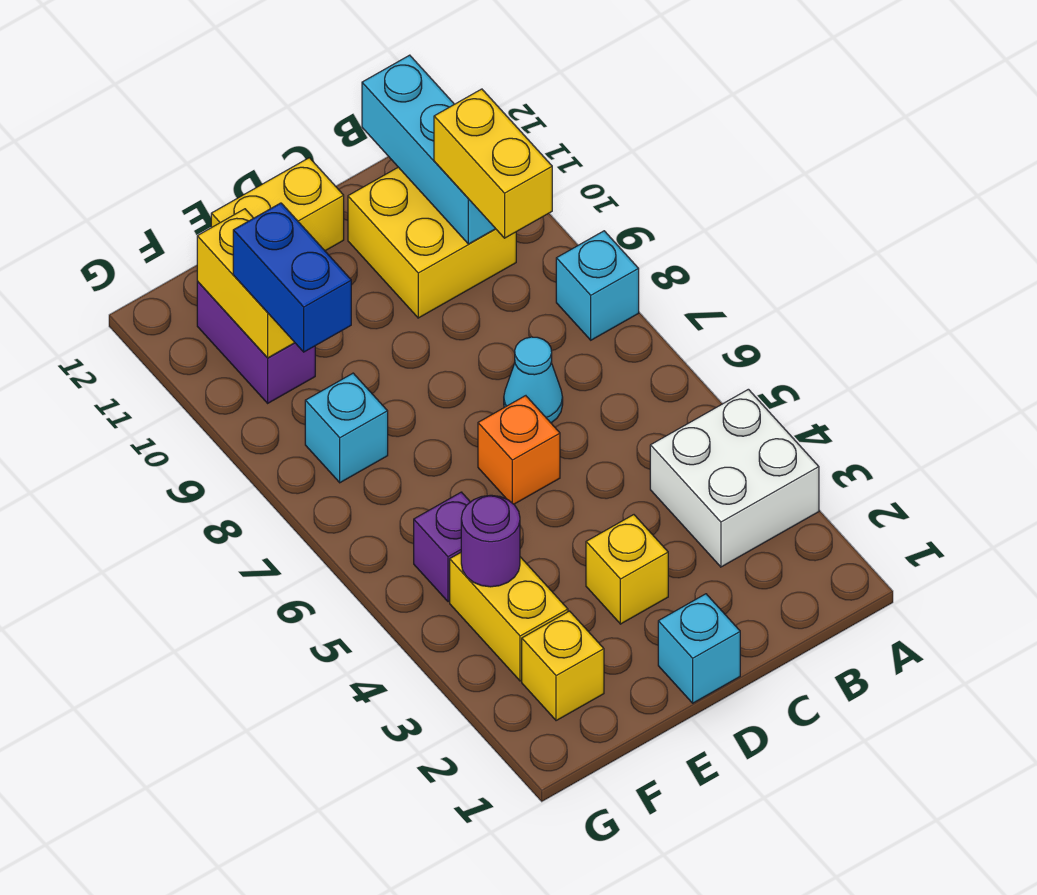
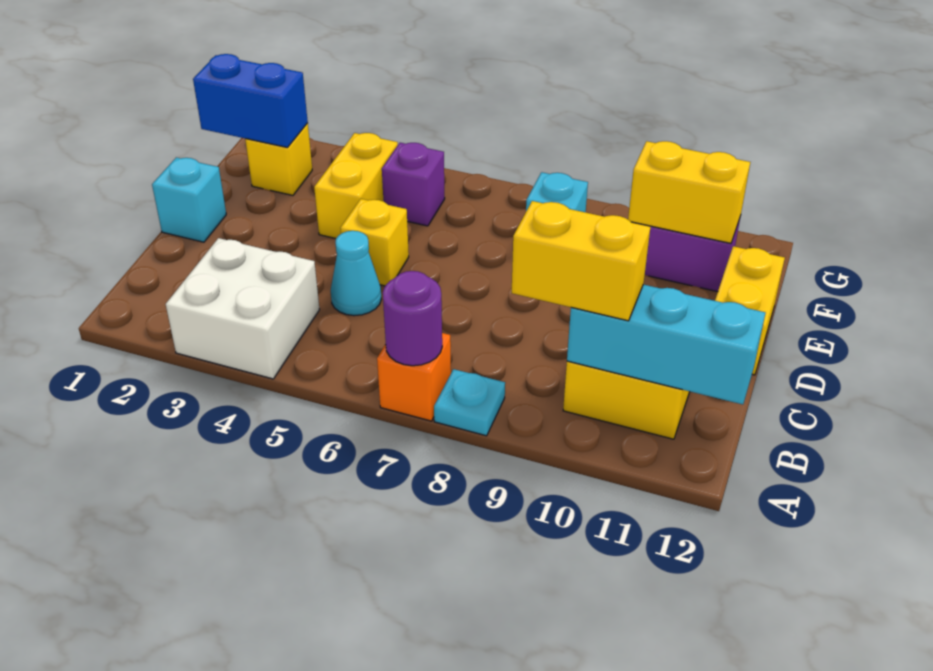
cyan brick A8 level 1 -> cyan plate A8 level 1
cyan cone C7 level 1 -> cyan cone C5 level 1
yellow brick D3 level 1 -> yellow brick D5 level 1
orange brick D6 level 1 -> orange brick A7 level 1
yellow brick F3:F4 level 1 -> yellow brick E4:F4 level 1
purple round brick F4 level 2 -> purple round brick A7 level 2
blue brick F9:F10 level 3 -> blue brick F1:F2 level 2

